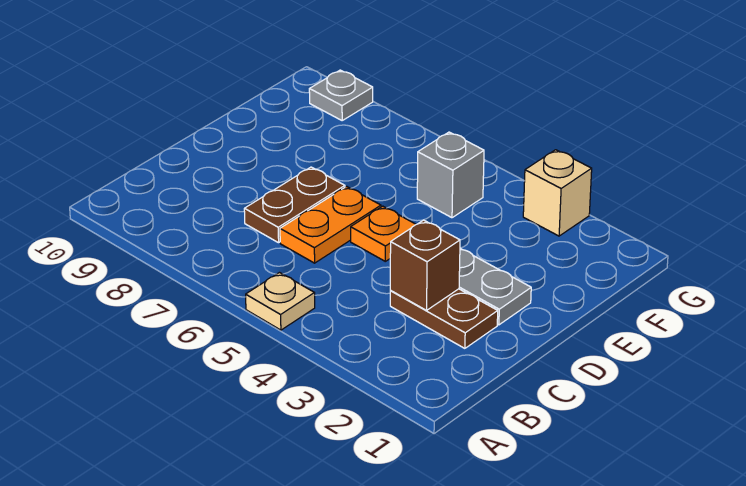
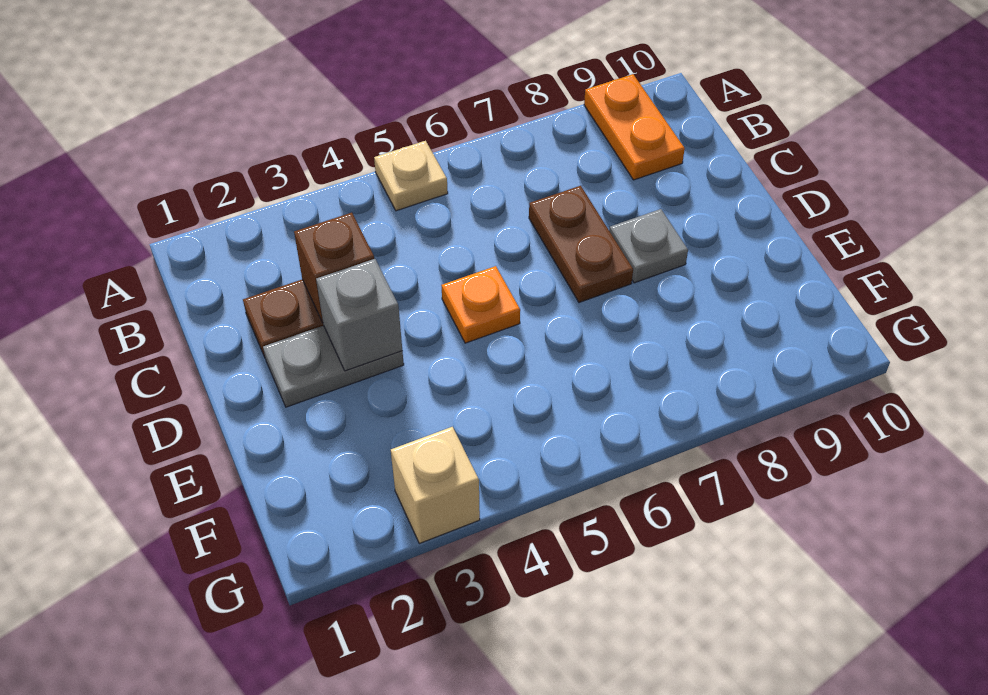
orange plate C6:D6 level 1 -> orange plate A9:B9 level 1
grey brick F5 level 1 -> grey brick D3 level 2
grey plate G9 level 1 -> grey plate D8 level 1

